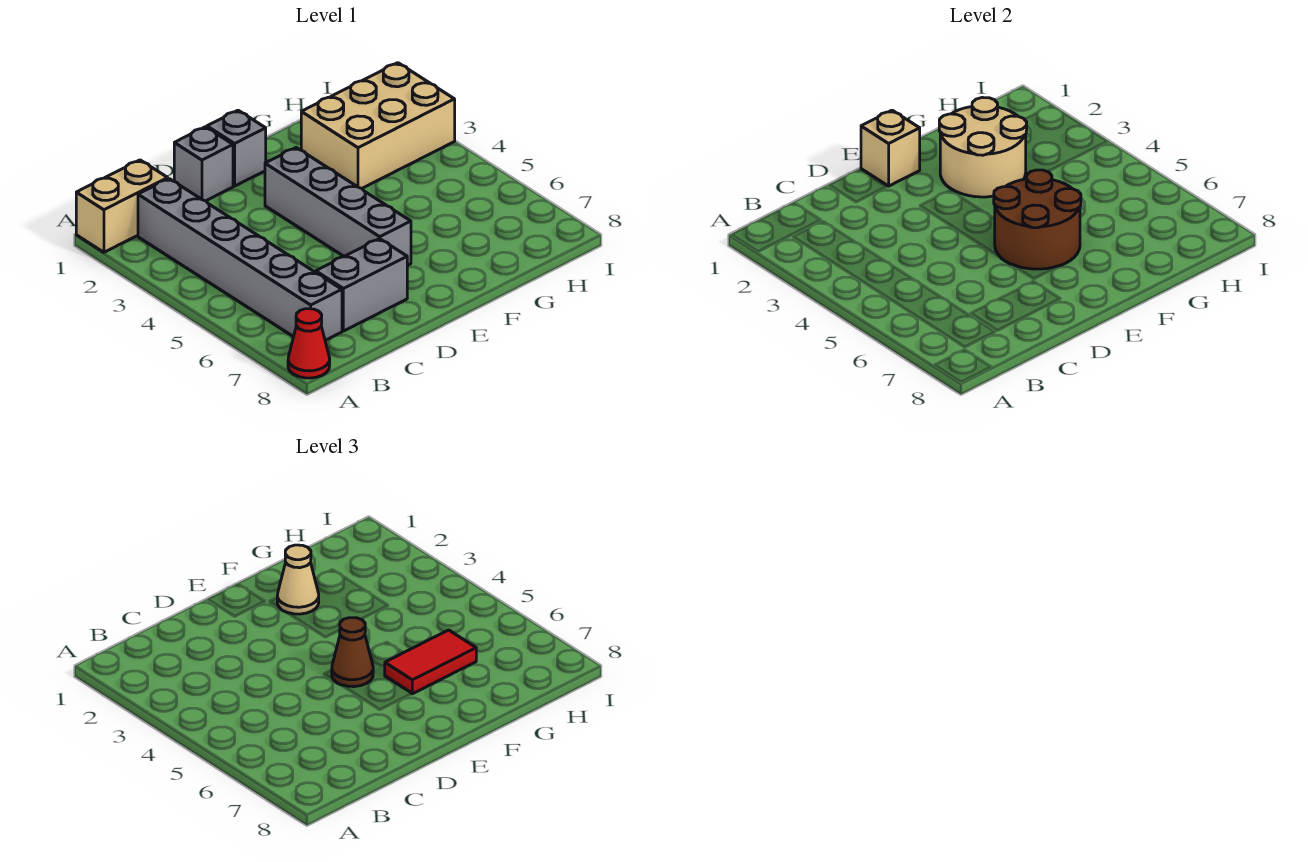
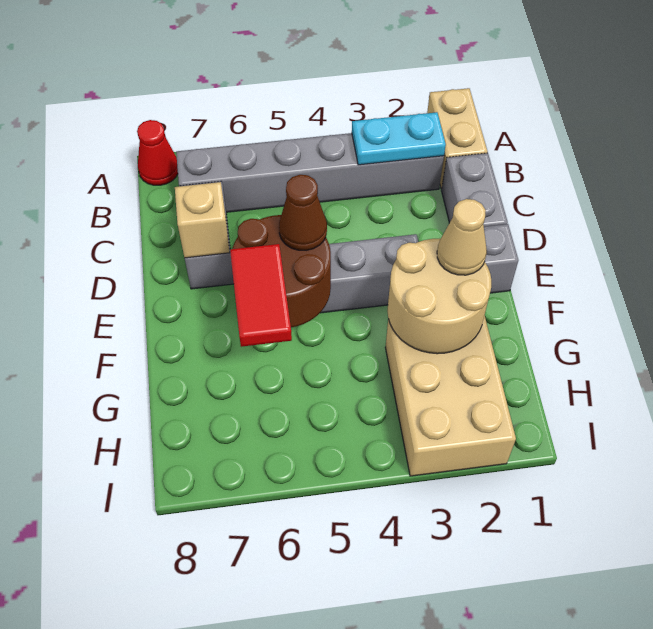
none -> cyan plate B2:B3 level 2
grey brick D1 level 1 -> grey brick C1:D1 level 1
tan brick E1 level 2 -> tan brick D7 level 2

